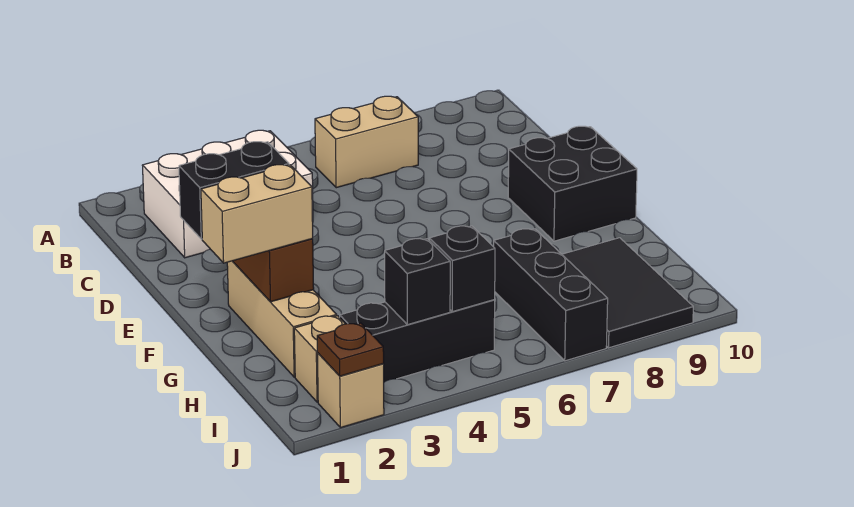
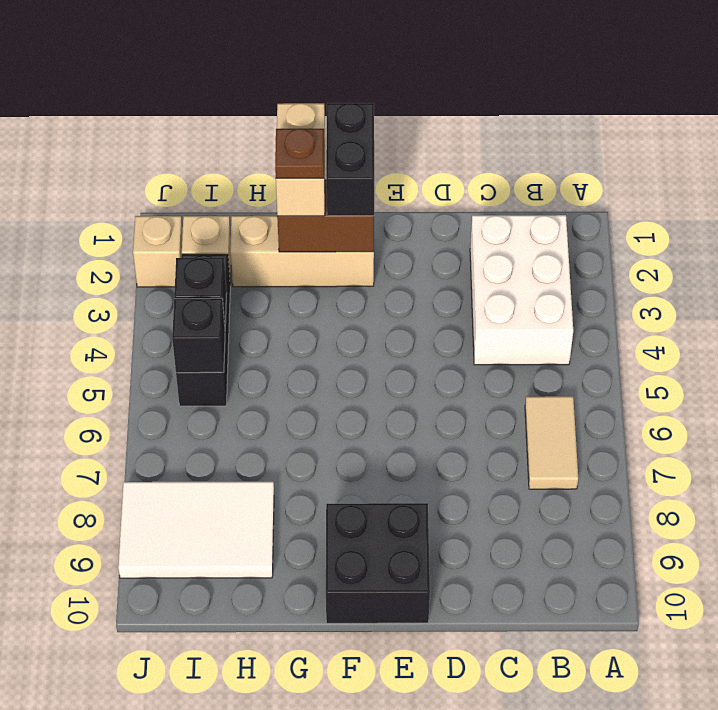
tan brick B6:B7 level 1 -> tan tile B6:B7 level 1
black brick H7:J7 level 1 -> none
black tile H8:J9 level 1 -> white tile H8:J9 level 1
brown plate J2 level 2 -> brown plate G2 level 4

